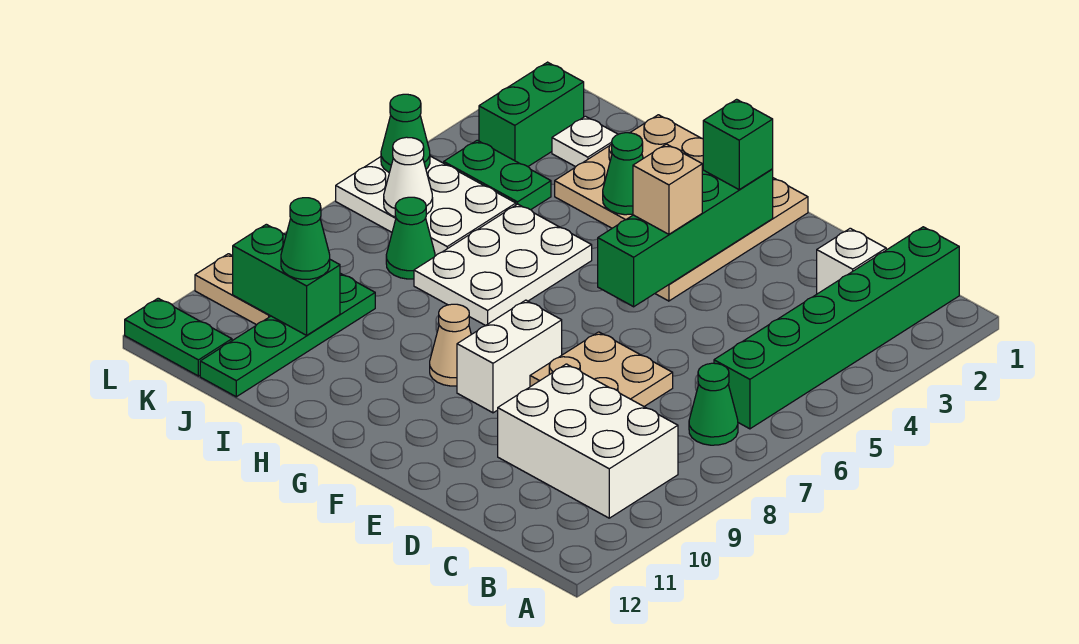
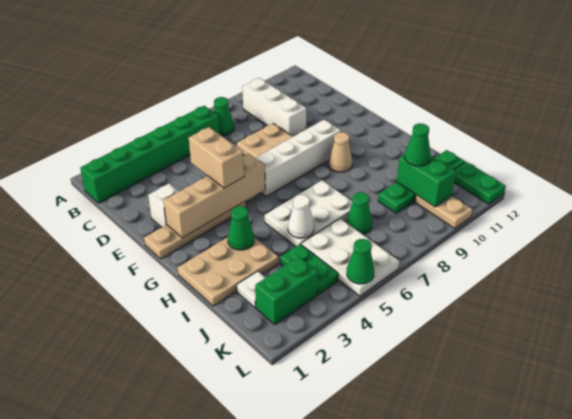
white brick B9:D10 level 1 -> white brick B9:D9 level 1
white brick C2 level 1 -> white brick E2 level 1
green brick F2:F5 level 2 -> tan brick F2:F5 level 2
green brick F2 level 3 -> none
tan brick F4 level 3 -> tan brick E4:F4 level 3
white brick F8:F9 level 1 -> white brick F6:F9 level 1
white cone K6 level 2 -> white cone I5 level 2

